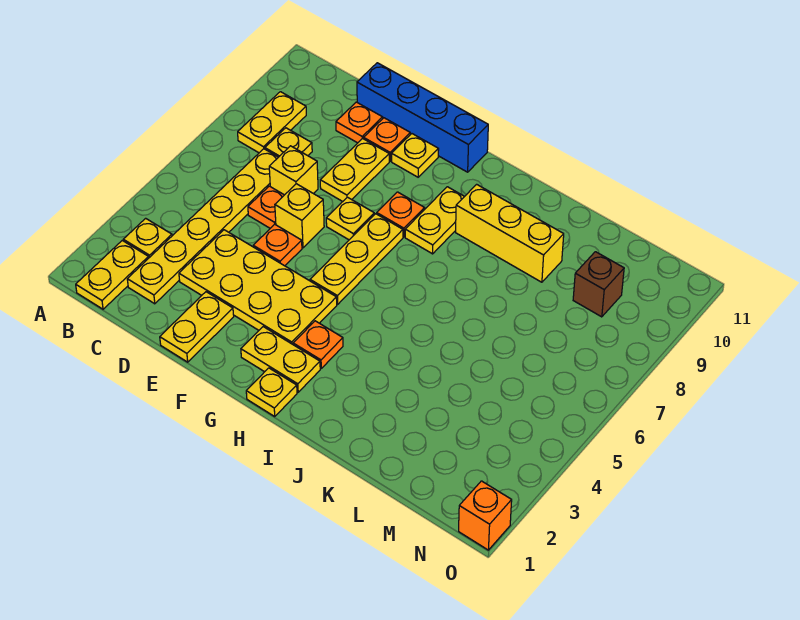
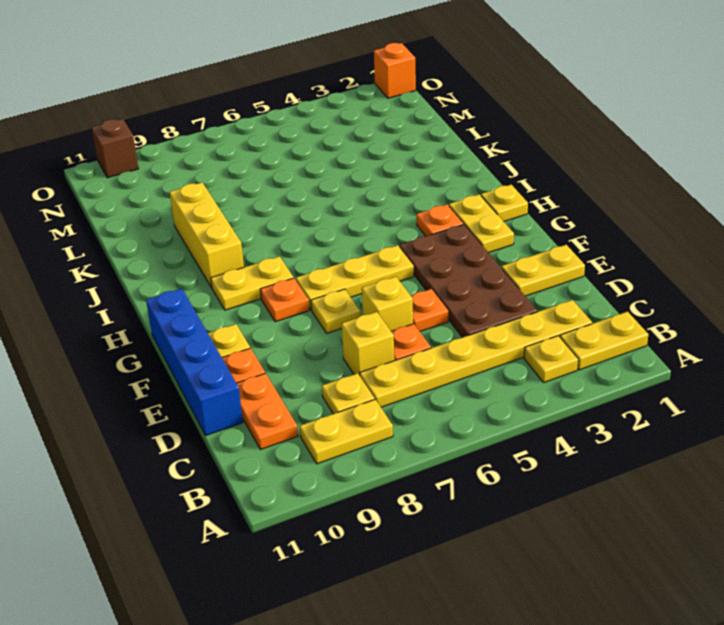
yellow plate D3:G4 level 1 -> brown plate D3:G4 level 1
orange plate D10 level 1 -> orange plate C10:D10 level 1
yellow plate E8:E9 level 1 -> none
brown brick M9 level 1 -> brown brick O10 level 1

